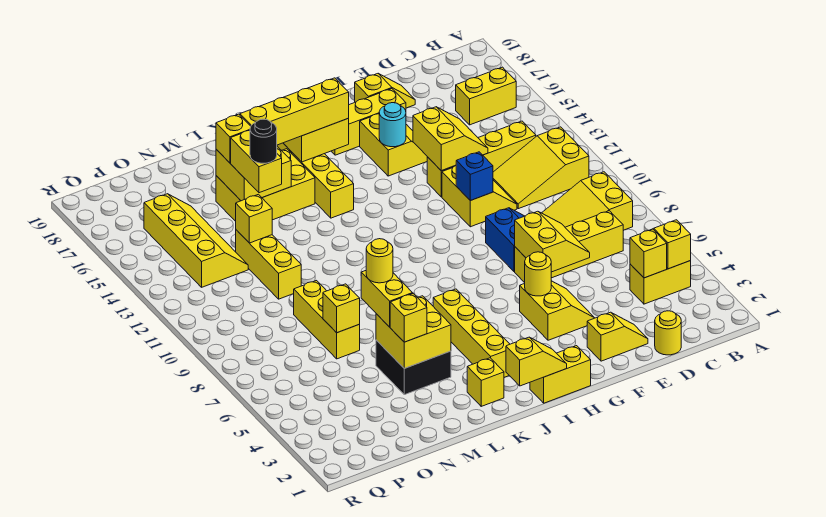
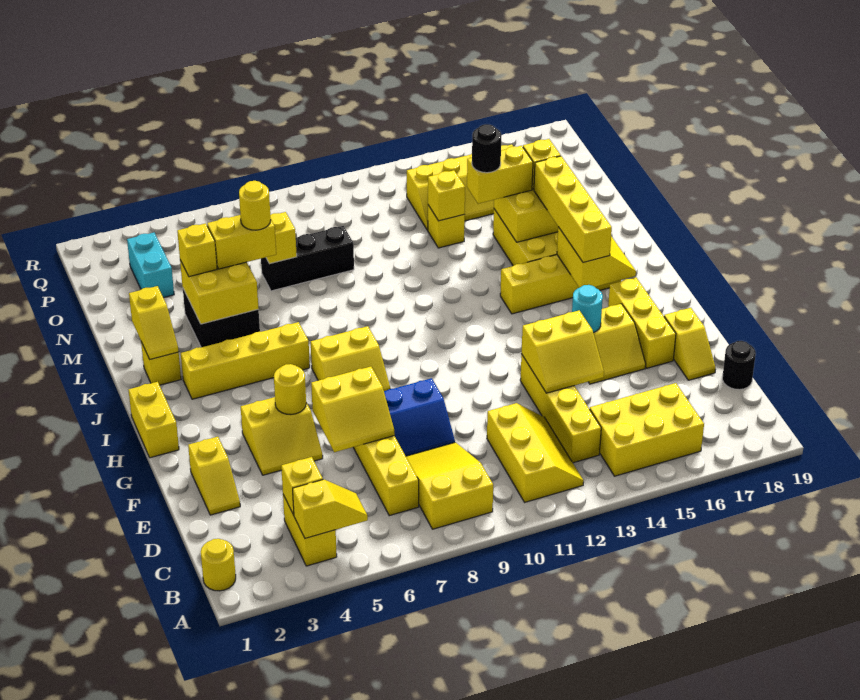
yellow slope B11:D12 level 1 top B -> yellow slope B11:D12 level 1 top 11
yellow brick B16:C16 level 1 -> yellow brick B14:C16 level 1
yellow round brick D1 level 1 -> yellow round brick B1 level 1
none -> black round brick D19 level 1
yellow slope E11:F12 level 1 top F -> yellow slope H7:I8 level 1 top I
blue brick F11 level 2 -> none
yellow slope I1:J1 level 2 top J -> yellow slope K2:L2 level 2 top L
yellow brick N7:N9 level 1 -> black brick N7:N9 level 1
yellow brick N11:N13 level 1 -> yellow brick N13 level 1
none -> cyan brick O3:P3 level 1

